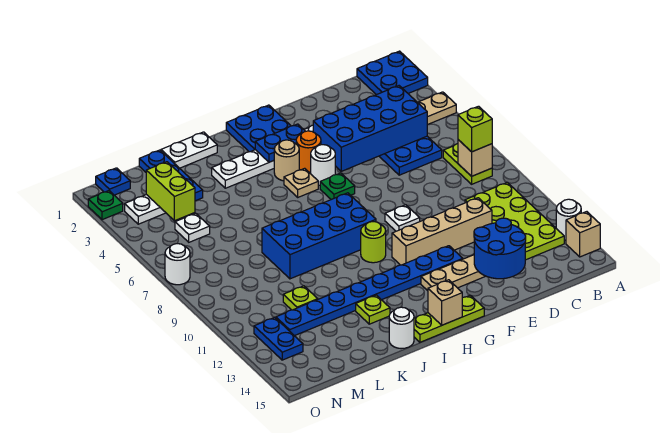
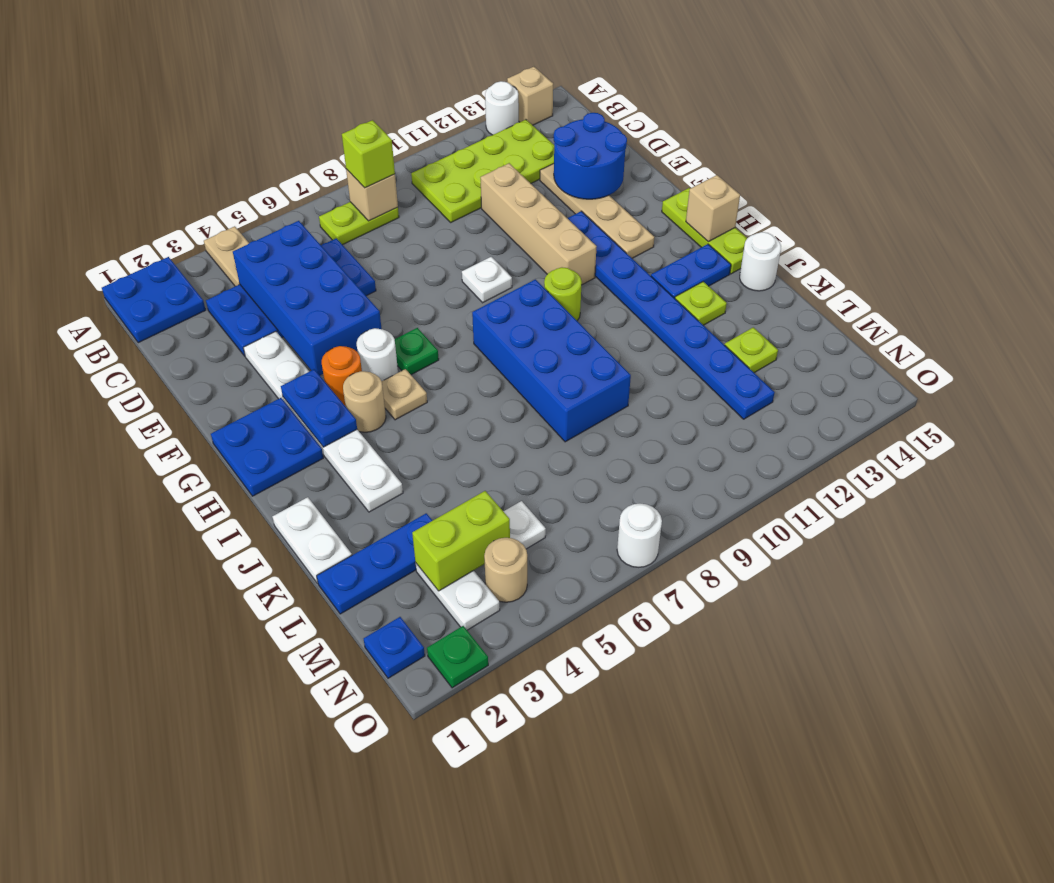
lime plate L11 level 1 -> lime plate L13 level 1
none -> tan round brick N4 level 1
blue plate N12:N13 level 1 -> blue plate I13:I14 level 1

